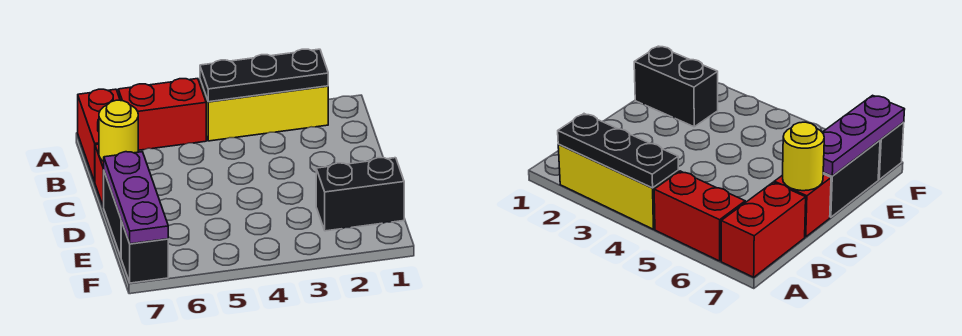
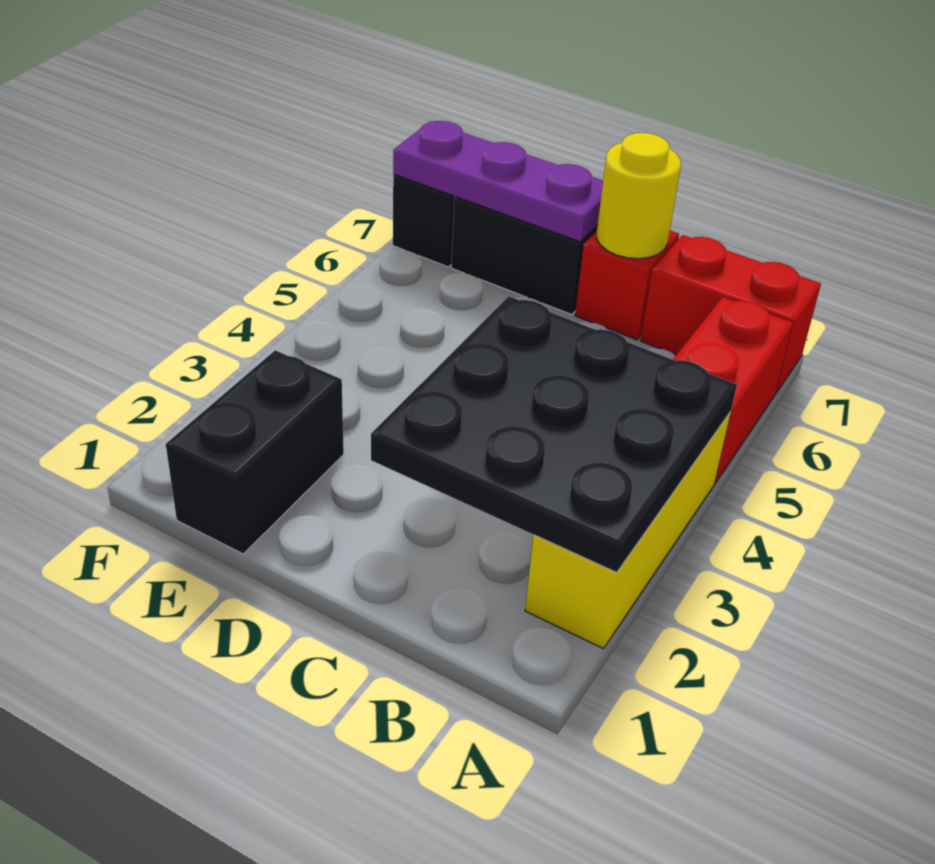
black plate A2:A4 level 2 -> black plate A2:C4 level 2

